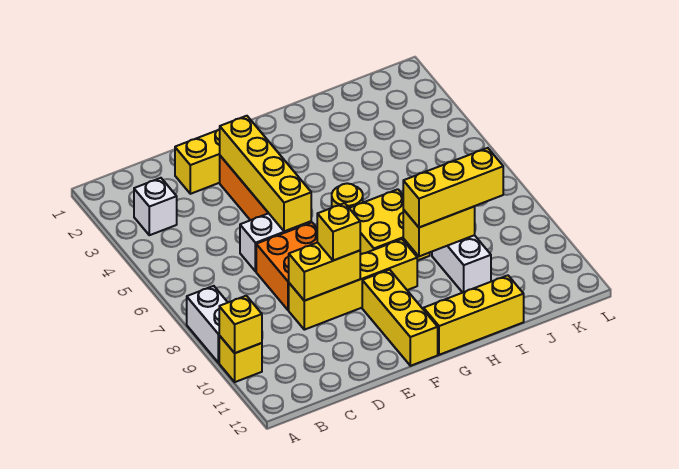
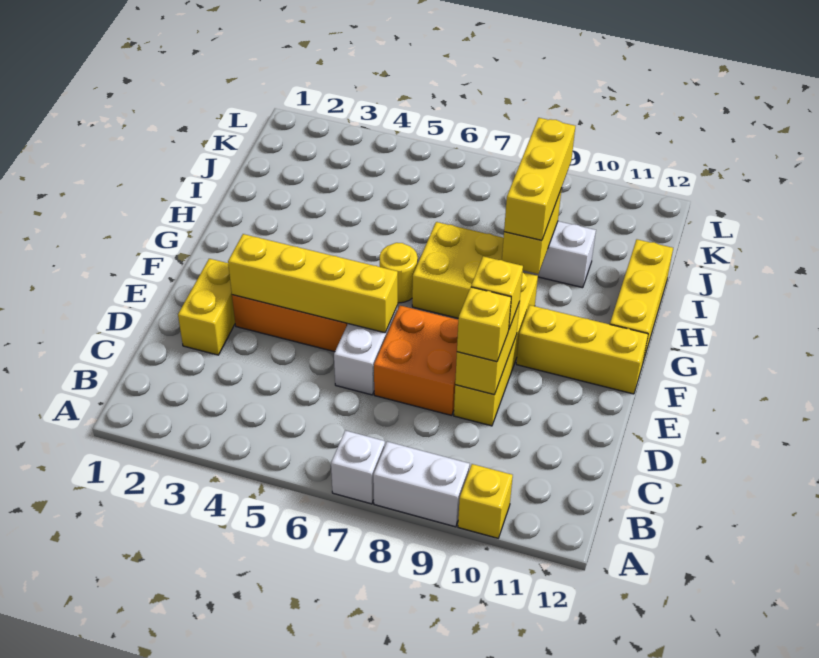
yellow brick A10 level 2 -> yellow brick D9 level 3
white brick B3 level 1 -> white brick A7 level 1

